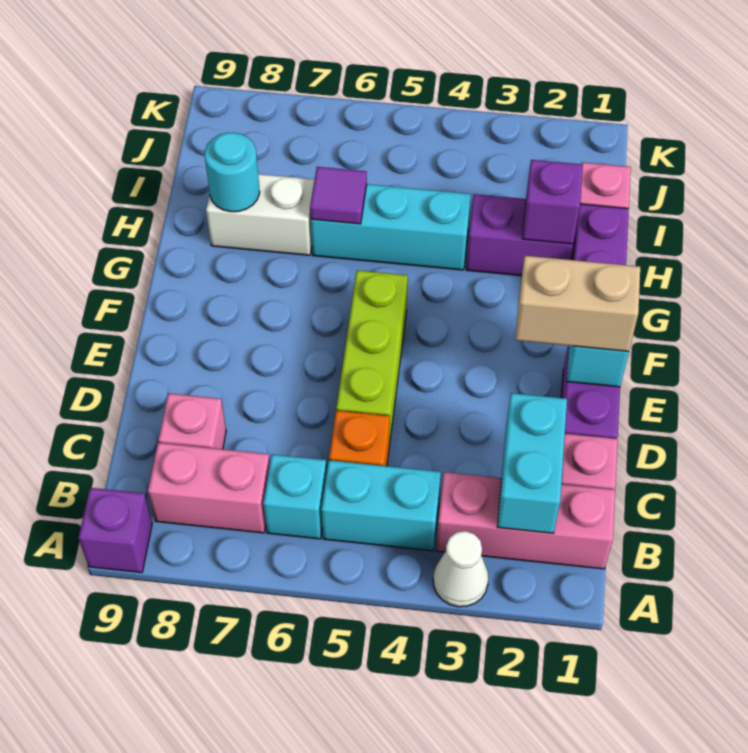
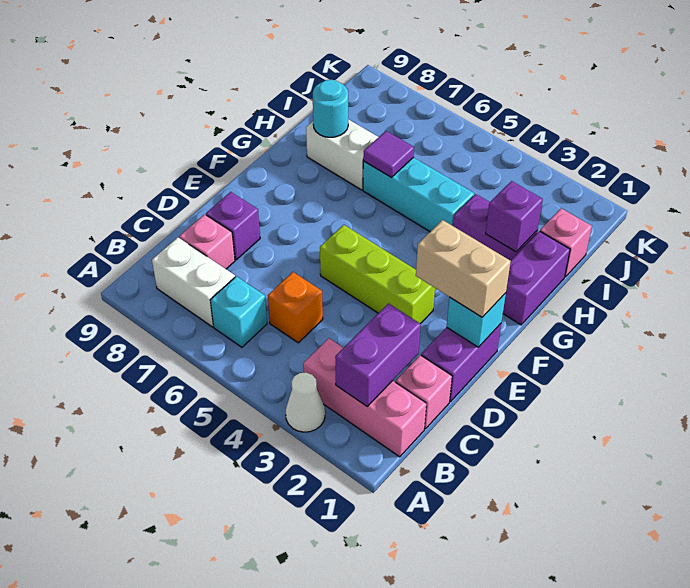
purple brick A9 level 1 -> purple brick D8 level 1
cyan brick B2:C2 level 2 -> purple brick B2:C2 level 2
cyan brick B4:B5 level 1 -> none
pink brick B7:B8 level 1 -> white brick B7:B8 level 1
lime brick D5:F5 level 1 -> lime brick E3:E5 level 1

